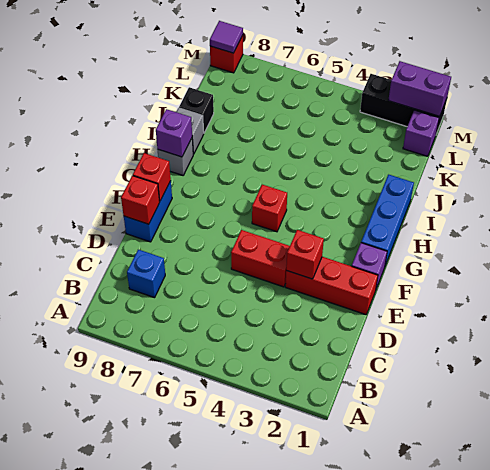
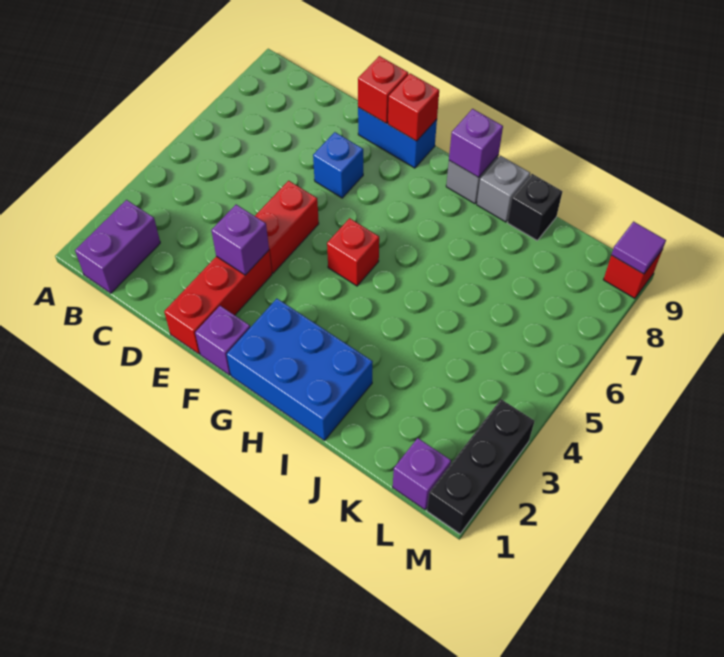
blue brick C8 level 1 -> blue brick E7 level 1
red brick E3 level 2 -> purple brick E3 level 2
blue brick G1:I1 level 1 -> blue brick G1:I2 level 1
purple brick M1:M2 level 2 -> purple brick B1:B2 level 1

